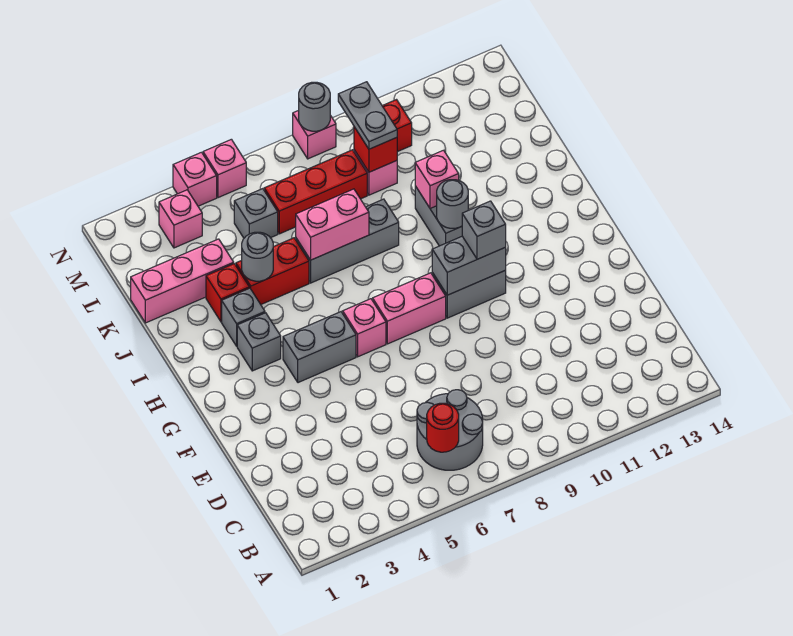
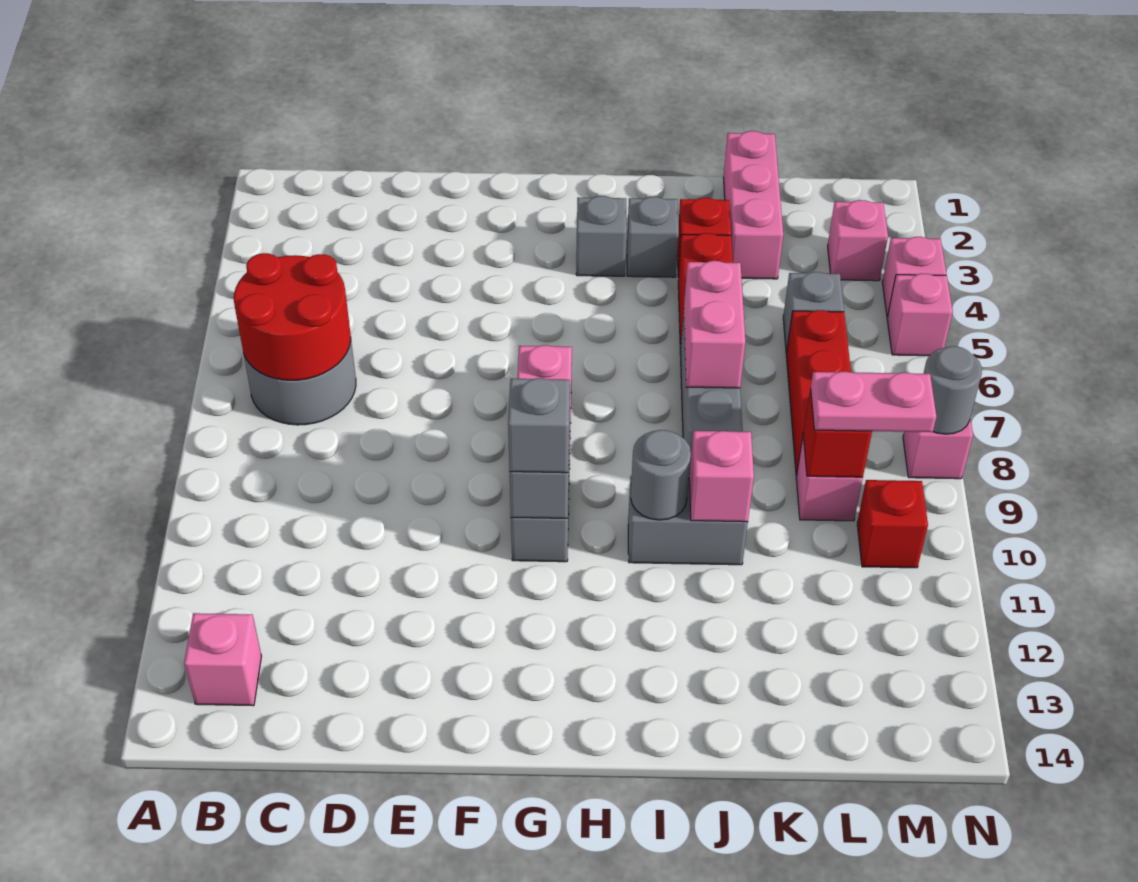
red round brick B6 level 2 -> red round brick B6:C7 level 2
grey brick G4:G5 level 1 -> none
pink brick G6 level 1 -> pink brick B13 level 1
grey round brick J4 level 2 -> none
grey plate L9:M9 level 3 -> pink plate L9:M9 level 3

